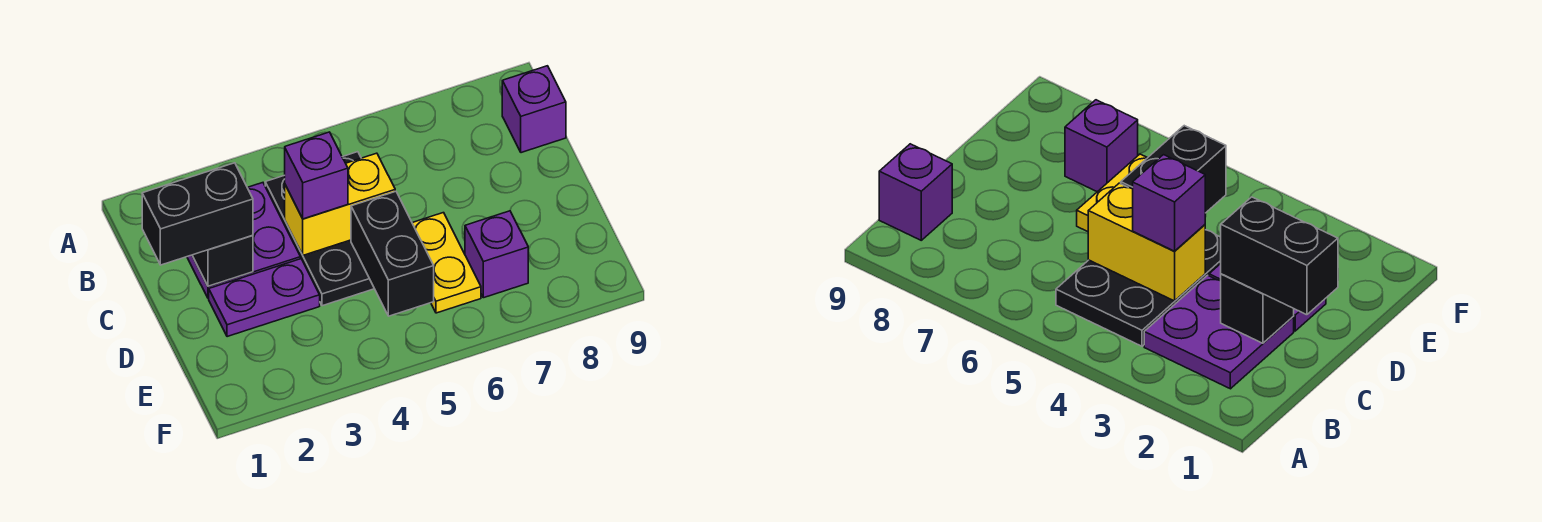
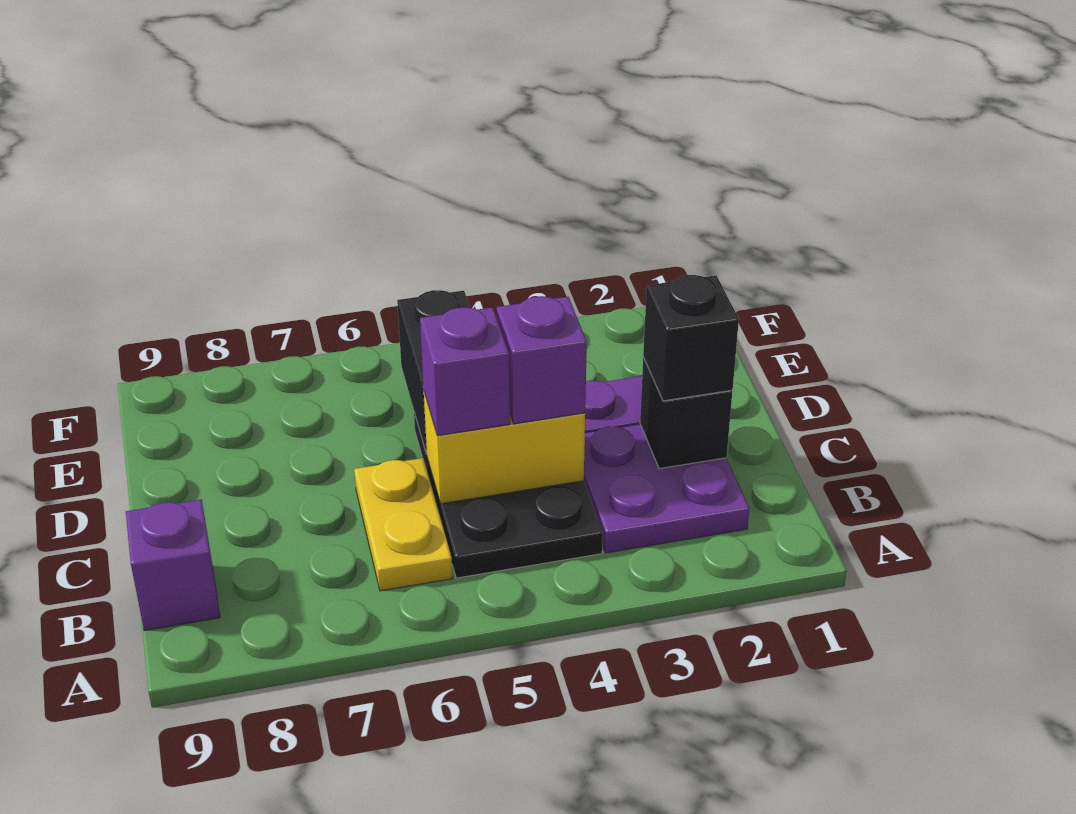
black brick C1:C2 level 3 -> black brick C2 level 3
yellow plate D6:E6 level 1 -> yellow plate B6:C6 level 1
purple brick E7 level 1 -> purple brick C5 level 3

